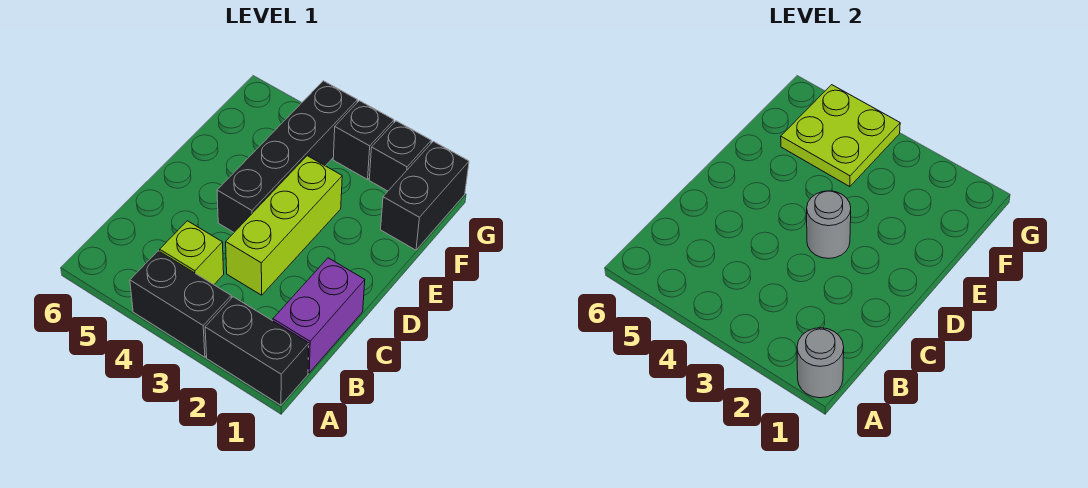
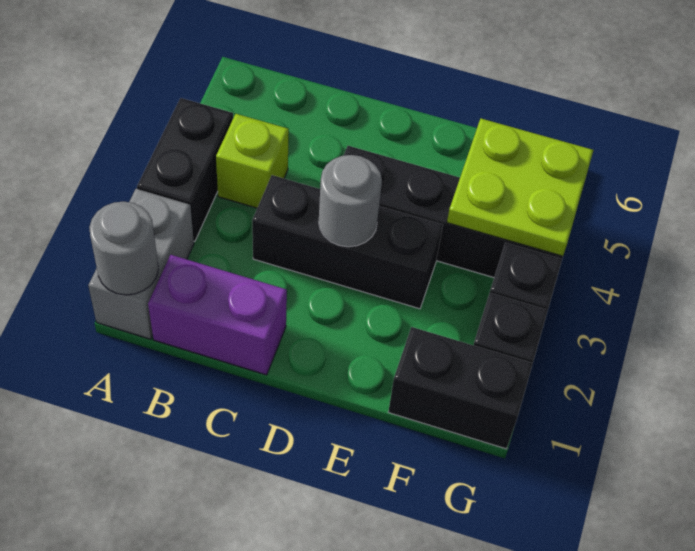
black brick A1:A2 level 1 -> grey brick A1:A2 level 1
lime brick C3:E3 level 1 -> black brick C3:E3 level 1

